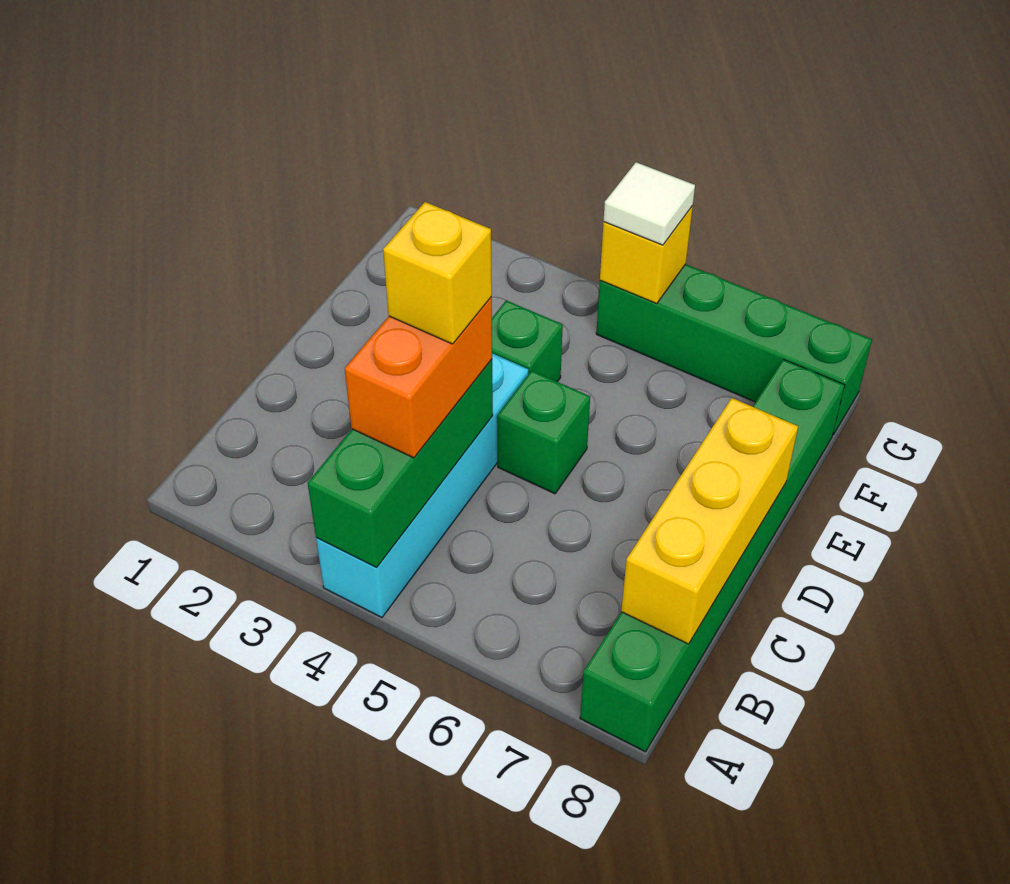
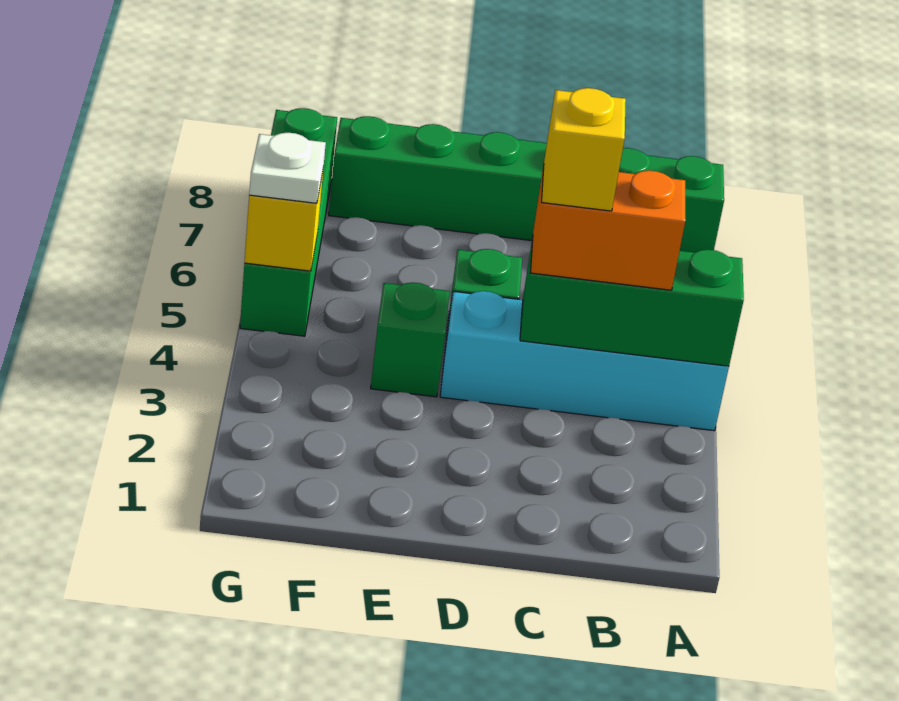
yellow brick B8:D8 level 2 -> none
white tile G5 level 3 -> white plate G5 level 3

